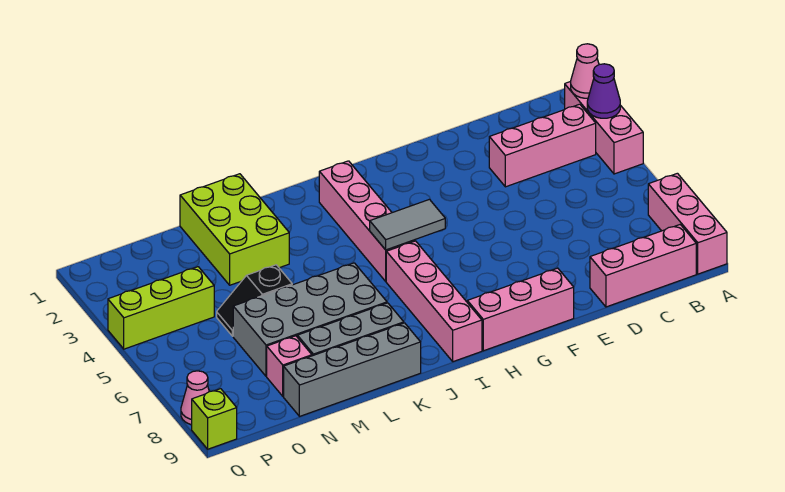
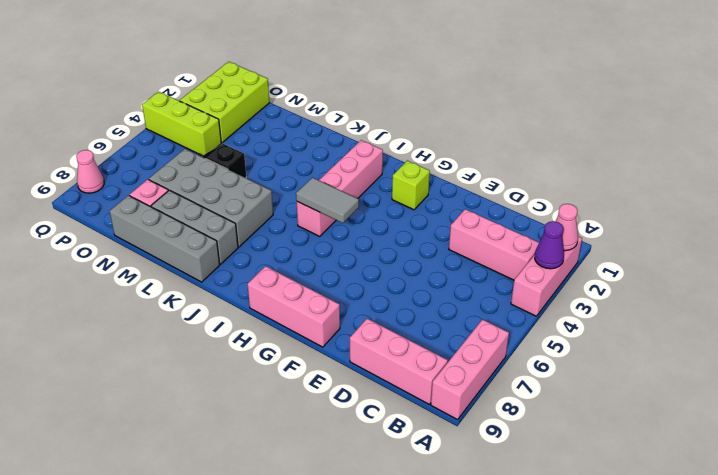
pink brick I6:I9 level 1 -> none
lime brick L1:M3 level 1 -> lime brick O1:P3 level 1
lime brick Q9 level 1 -> lime brick G2 level 1

